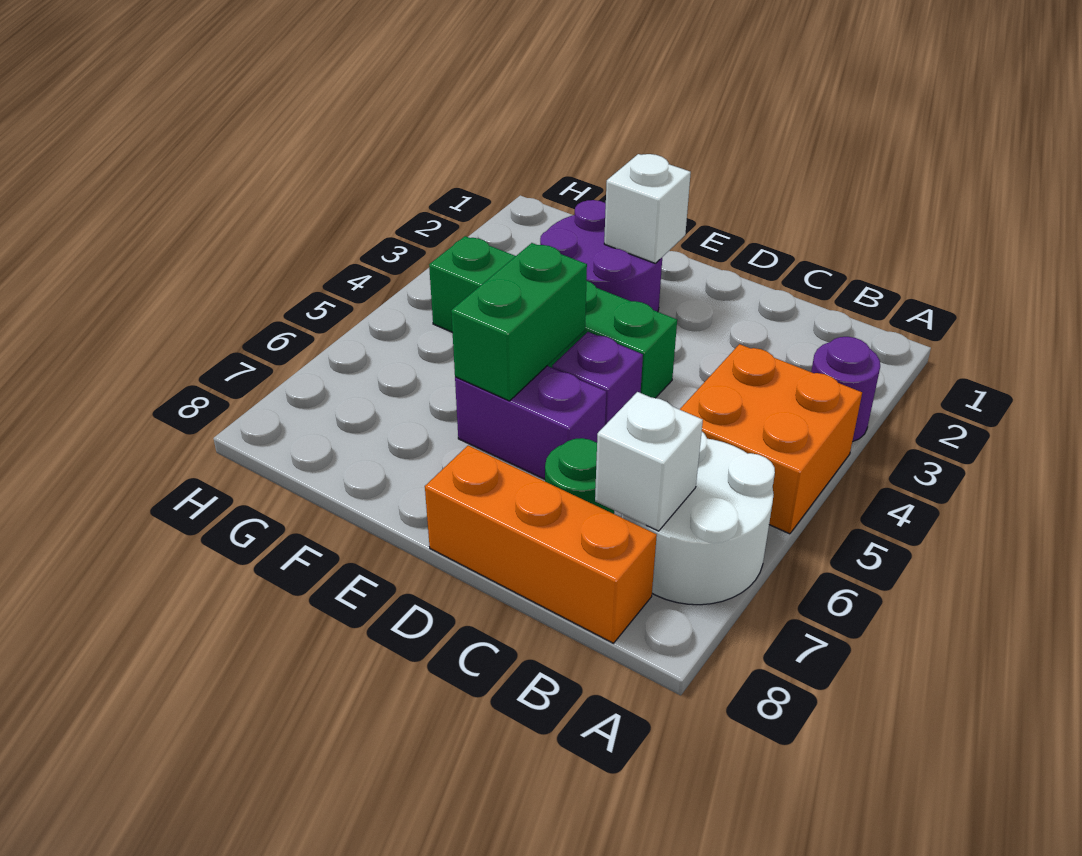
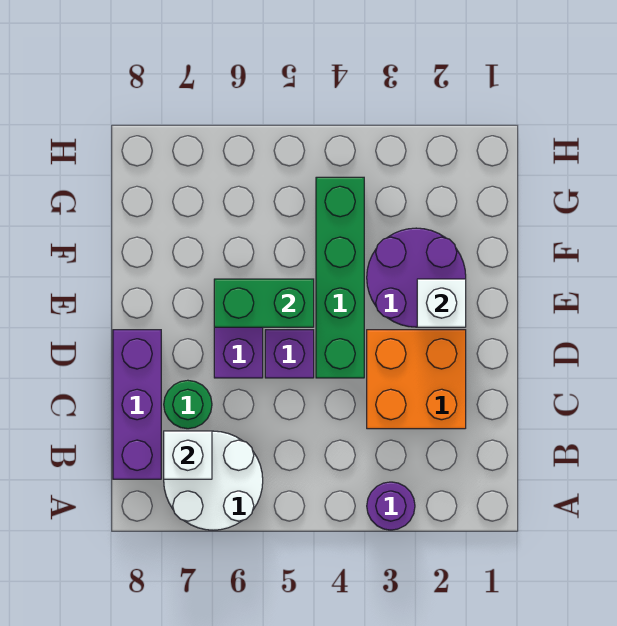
orange brick A4:B5 level 1 -> orange brick C2:D3 level 1
orange brick B8:D8 level 1 -> purple brick B8:D8 level 1

